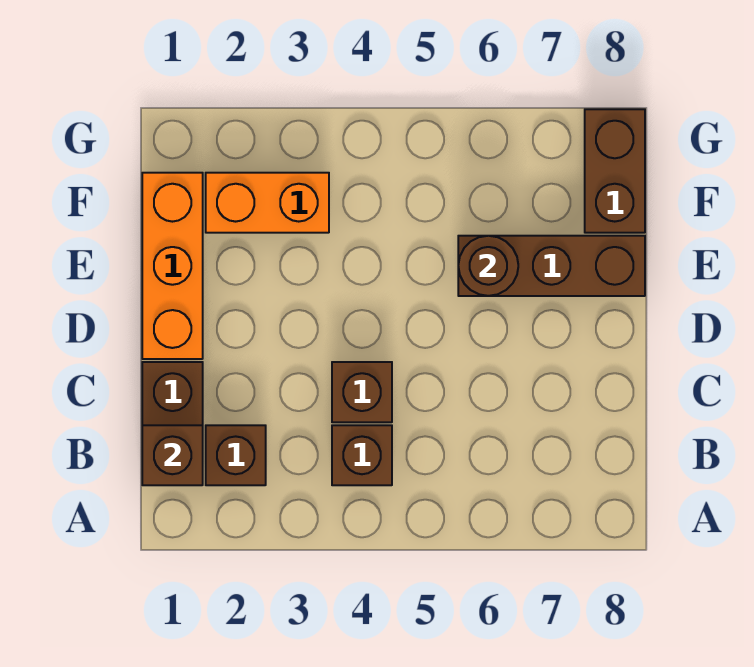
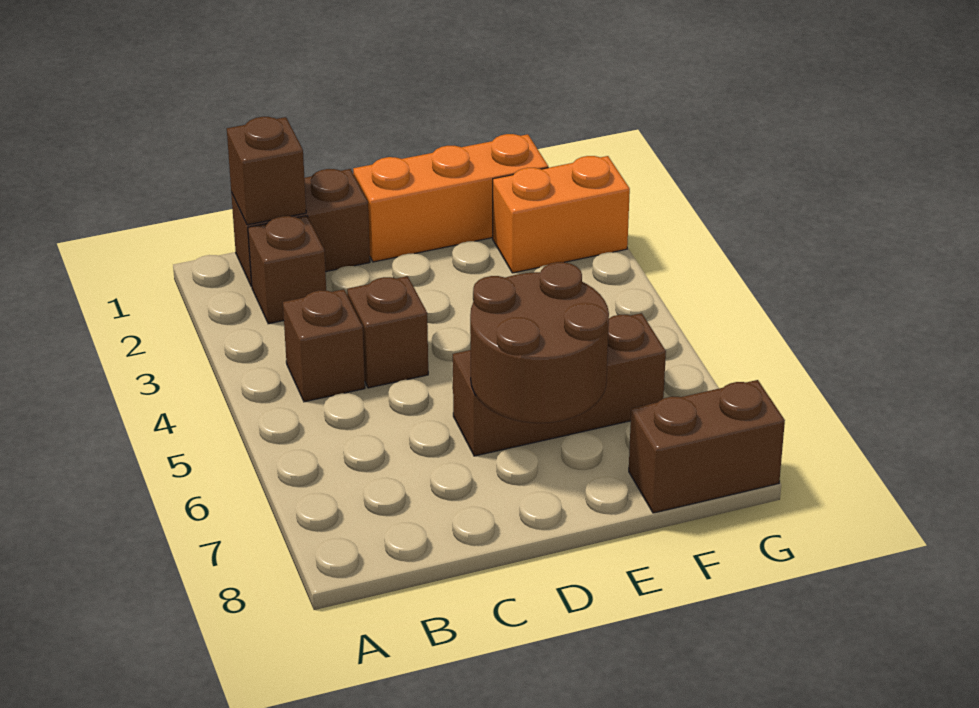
brown brick E6:E8 level 1 -> brown brick D6:F6 level 1
brown round brick E6 level 2 -> brown round brick D6:E7 level 2
orange brick F2:F3 level 1 -> orange brick F2:G2 level 1

